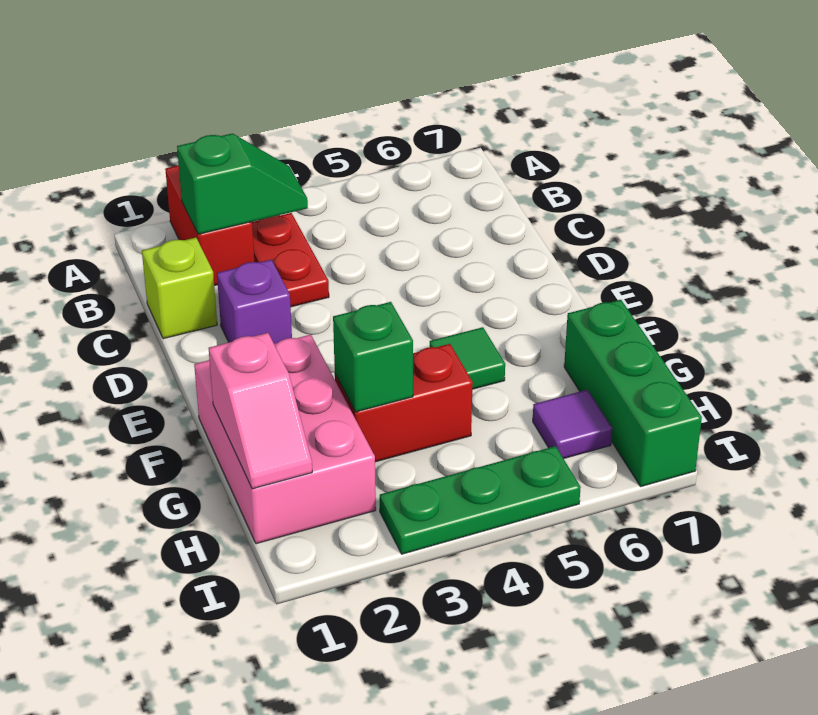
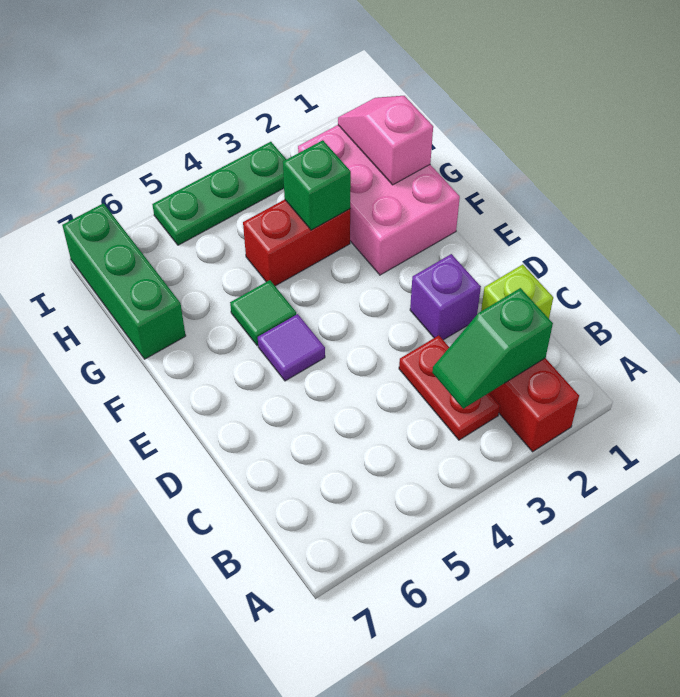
purple tile H6 level 1 -> purple tile E5 level 1

